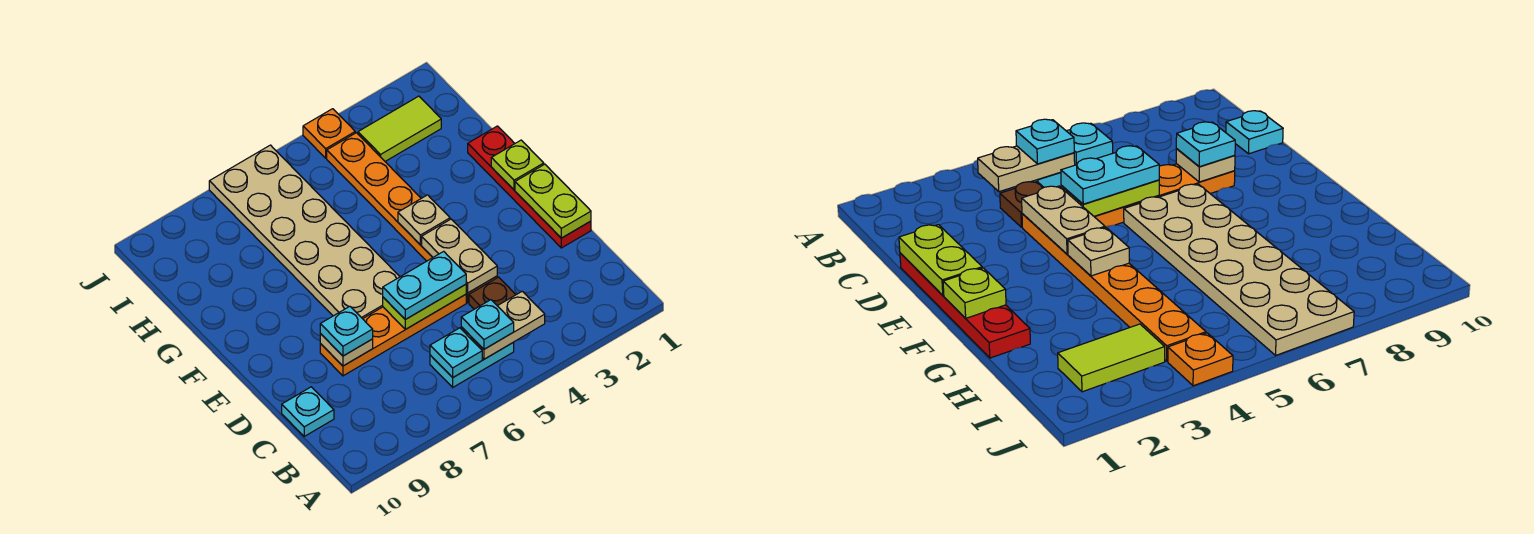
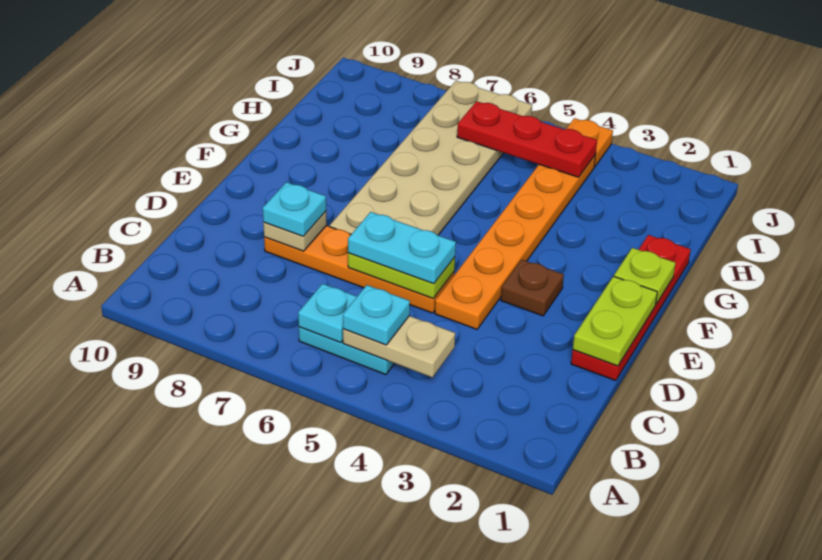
brown plate C4 level 1 -> brown plate E3 level 1
cyan plate C10 level 1 -> none
tan plate D4:E4 level 2 -> none
tan plate F4 level 2 -> none
lime tile I2:I3 level 1 -> none
none -> red plate I4:I6 level 2

